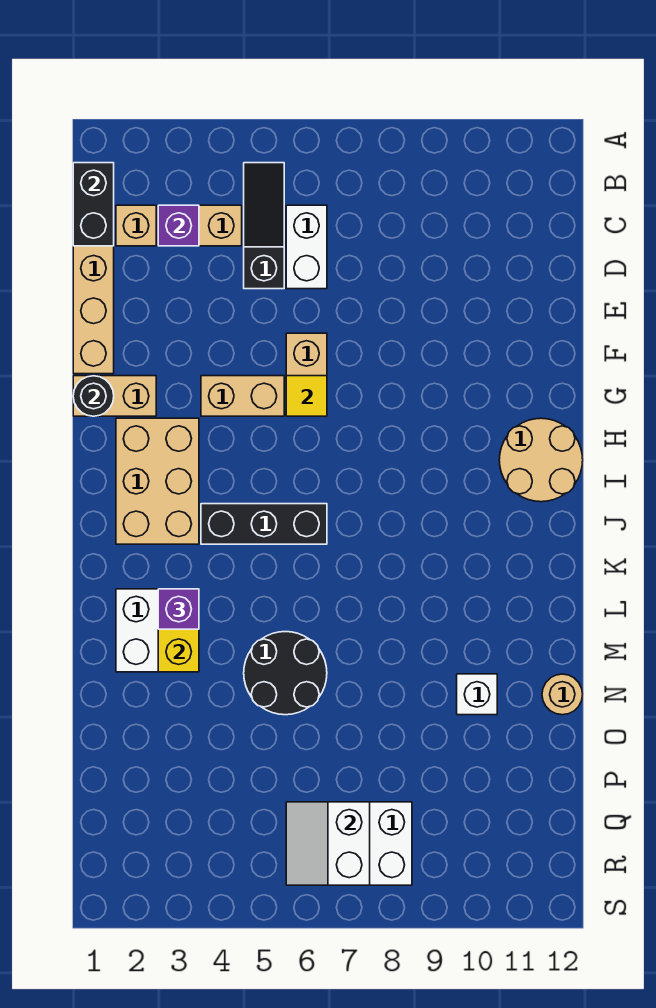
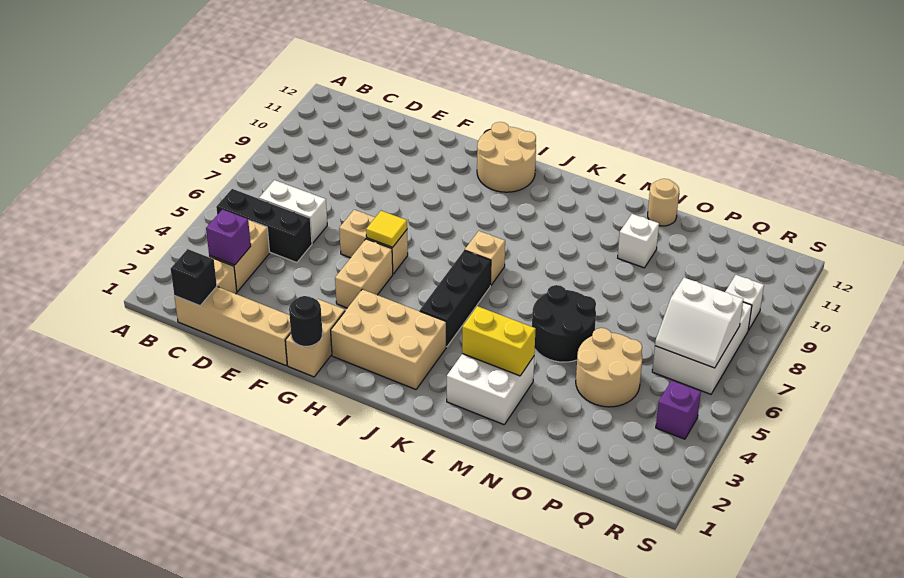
black brick B1:C1 level 2 -> black brick C1 level 2
black slope B5:D5 level 1 top D -> black brick B5:D5 level 1
none -> tan brick J7 level 1
purple brick L3 level 3 -> purple brick R4 level 1
none -> tan round brick O4:P5 level 1
none -> white brick R9 level 1

